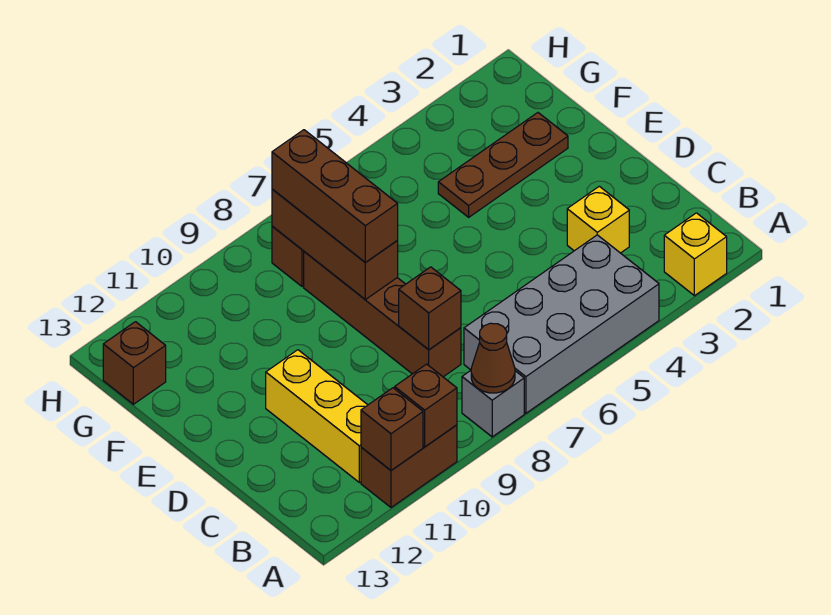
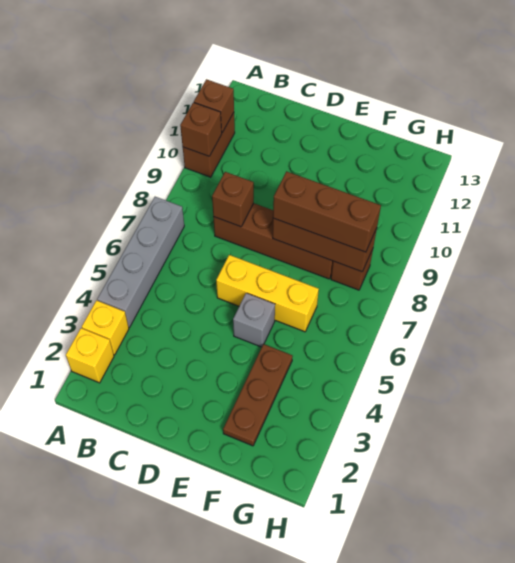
grey brick A4:B7 level 1 -> grey brick A4:A7 level 1
grey brick A8 level 1 -> grey brick E5 level 1
brown cone A8 level 2 -> none
yellow brick B11:D11 level 1 -> yellow brick D6:F6 level 1
yellow brick C3 level 1 -> yellow brick A3 level 1
brown brick G13 level 1 -> none

